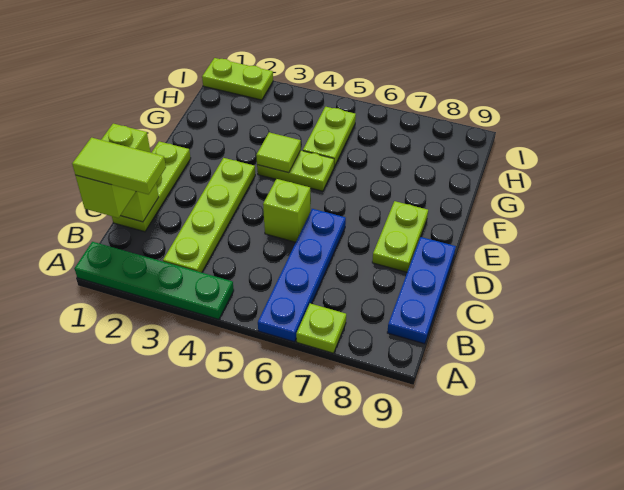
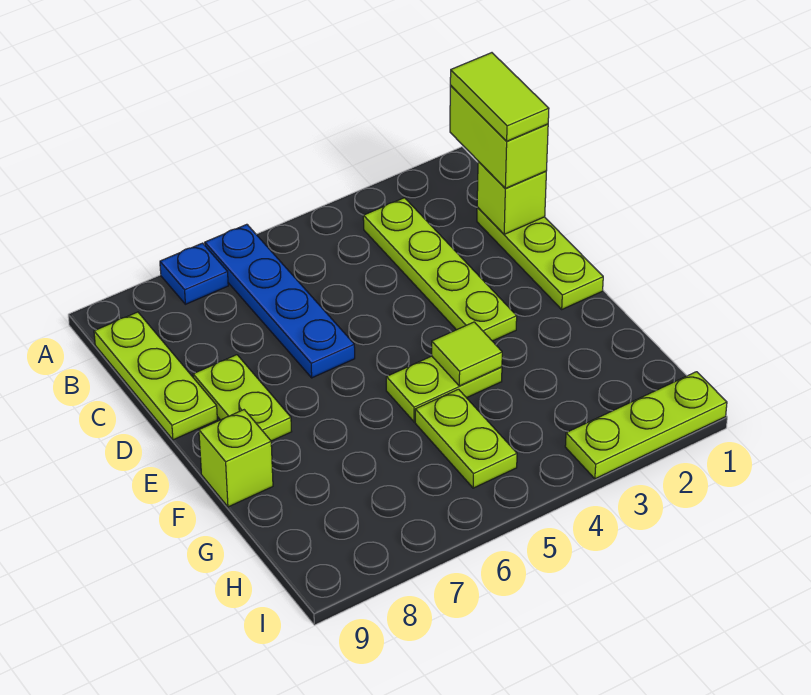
green plate A1:A4 level 1 -> none
lime plate A7 level 1 -> blue plate A7 level 1
lime tile B1:B2 level 4 -> lime tile B1:C1 level 4
blue plate B9:D9 level 1 -> lime plate B9:D9 level 1
lime brick D5 level 1 -> lime brick F9 level 1
lime plate I1:I2 level 1 -> lime plate I1:I3 level 1

